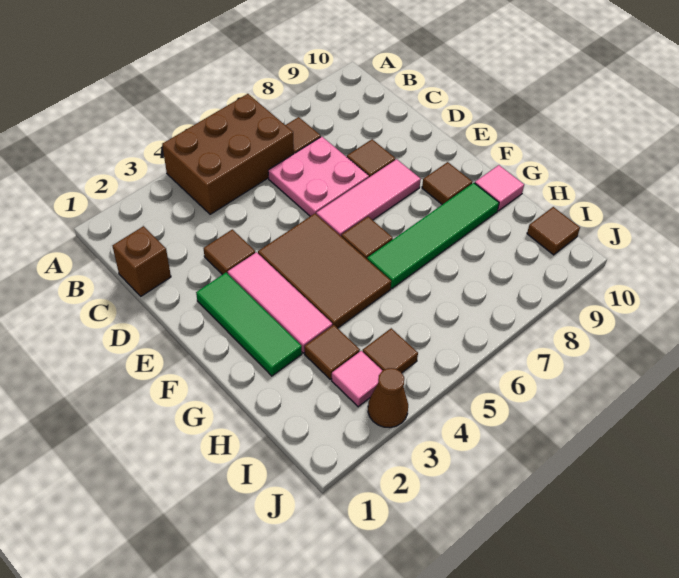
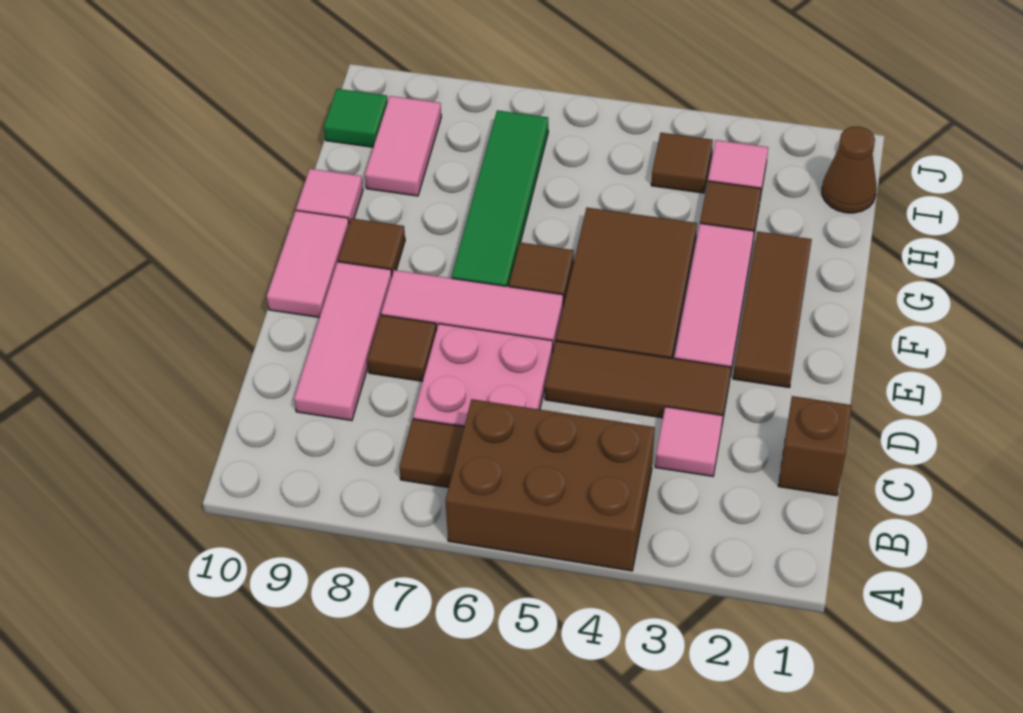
none -> pink tile C3 level 1
none -> pink tile C9:E9 level 1
brown tile D3 level 1 -> brown tile D3:D5 level 1
green tile E2:G2 level 1 -> brown tile E2:G2 level 1
none -> pink tile E10:F10 level 1
green tile G6:G9 level 1 -> green tile F7:I7 level 1
none -> pink tile H9:I9 level 1
brown tile I10 level 1 -> green tile I10 level 1
brown cone J3 level 1 -> brown cone I1 level 1

